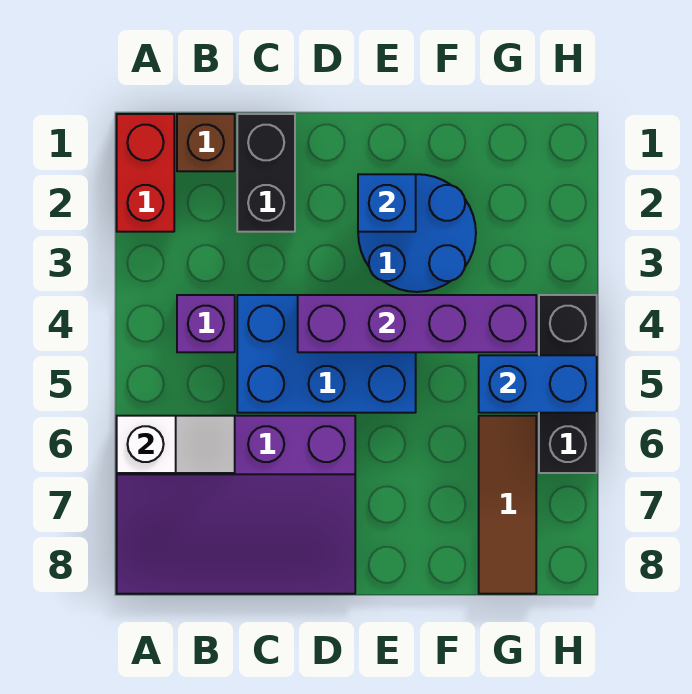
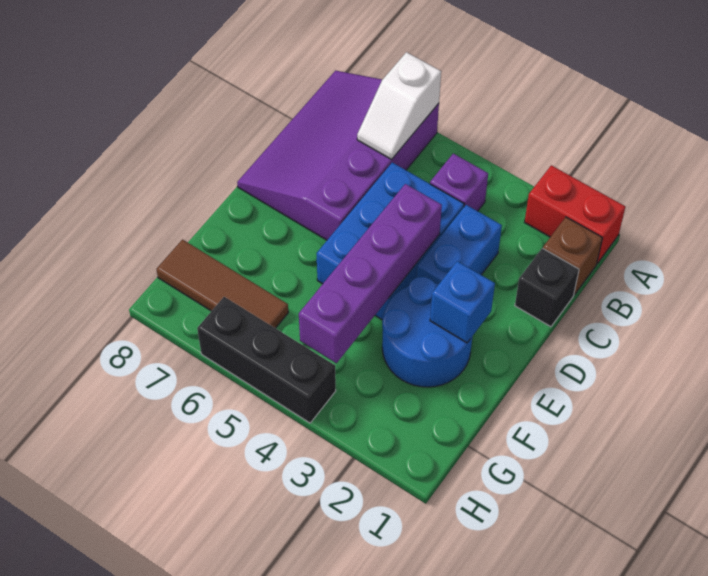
black brick C1:C2 level 1 -> black brick C1 level 1
blue brick G5:H5 level 2 -> blue brick C3:D3 level 1

